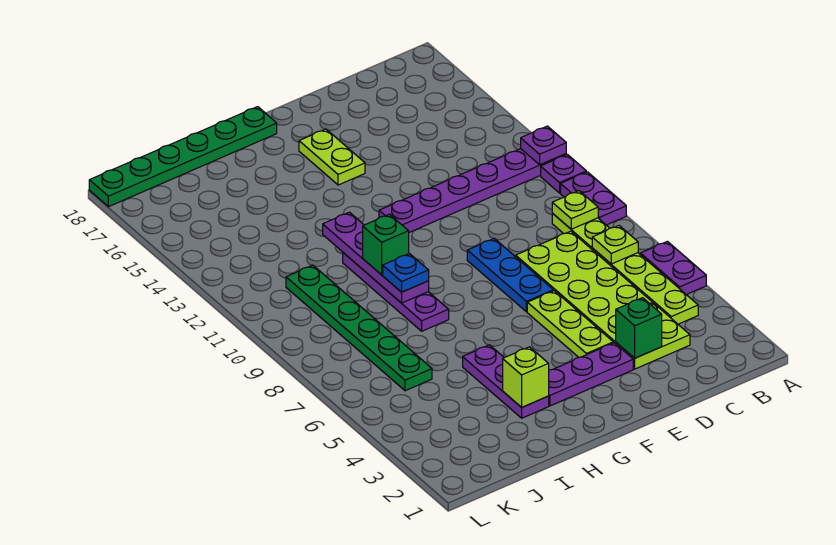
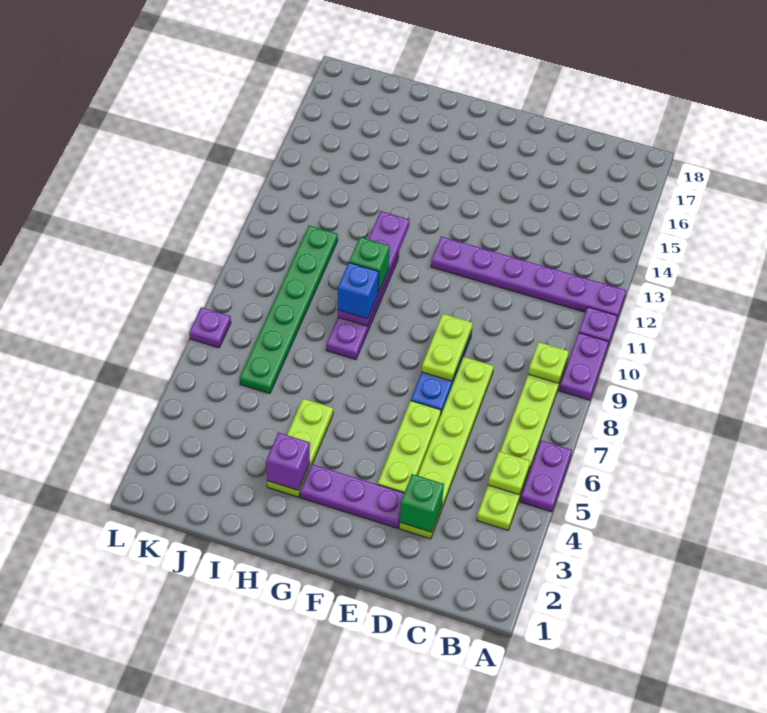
purple plate A12 level 2 -> purple plate L7 level 1
lime plate B7 level 2 -> lime plate B5 level 2
lime plate C3:D8 level 1 -> lime plate D3:D8 level 1
lime plate F15:F16 level 1 -> lime plate E8:E9 level 2
green plate G18:L18 level 1 -> none
purple plate H3:H5 level 1 -> lime plate H3:H5 level 1
lime brick H3 level 2 -> purple brick H3 level 2
blue plate H9 level 3 -> blue brick H9 level 3

